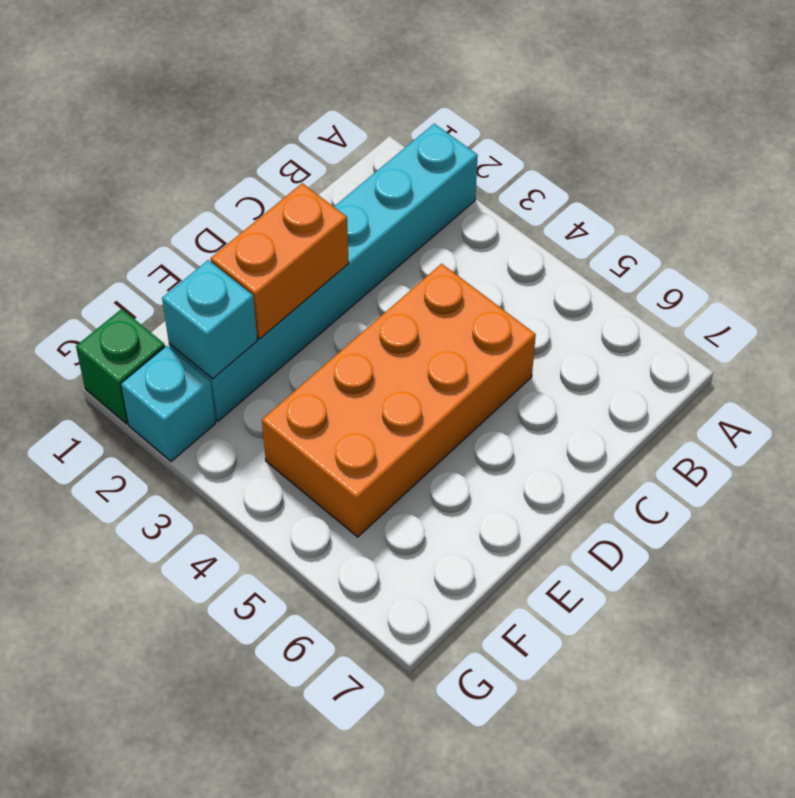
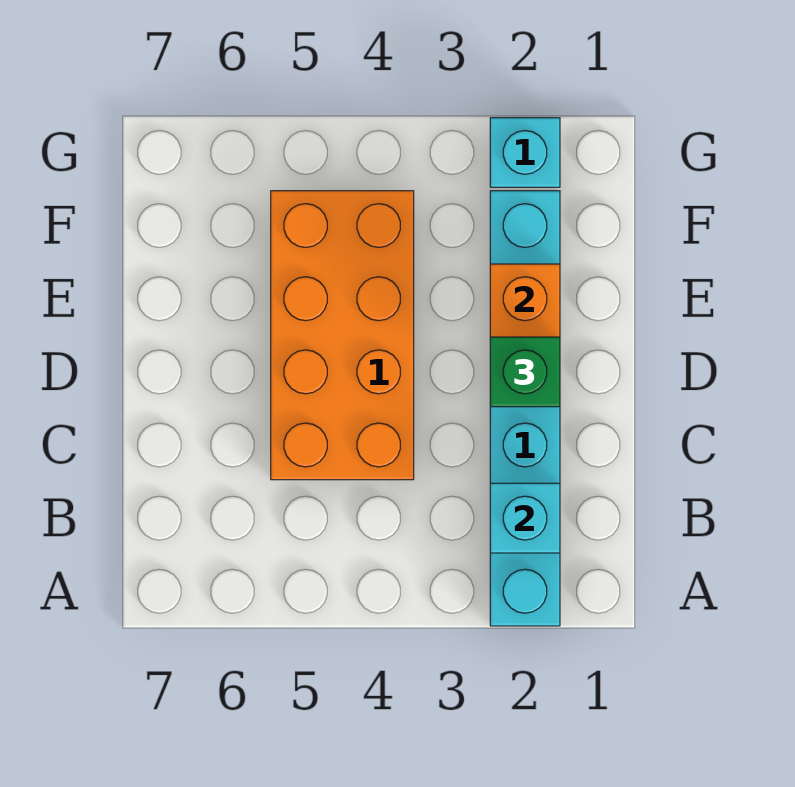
cyan brick F2 level 2 -> cyan brick B2 level 2
green brick G1 level 1 -> green brick D2 level 3

